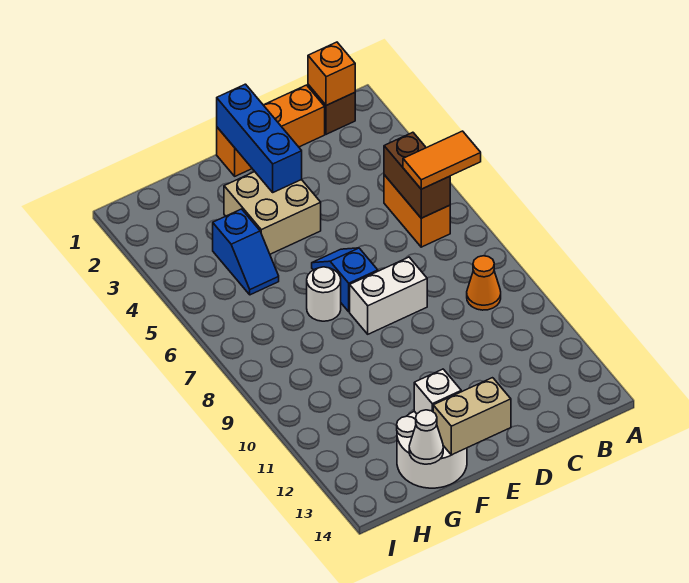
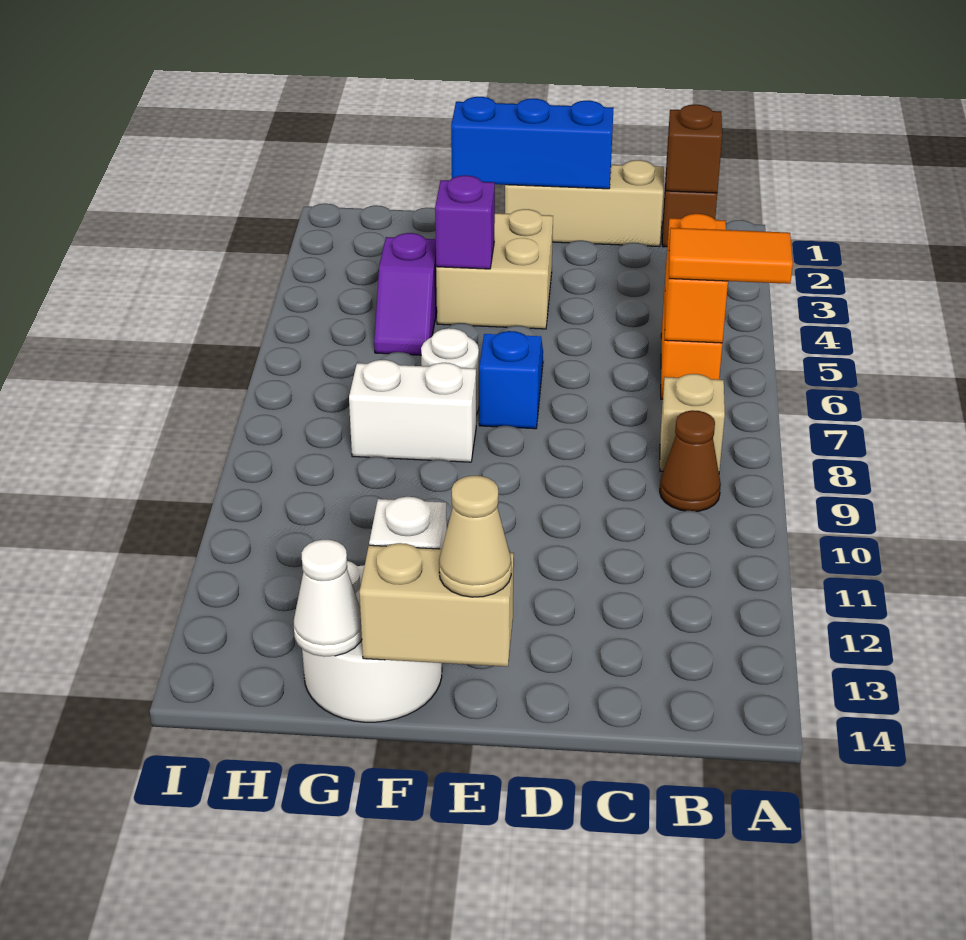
orange brick B1 level 2 -> brown brick B1 level 2
brown brick B5:B6 level 2 -> orange brick B5:B6 level 2
none -> tan brick B8 level 1
orange cone B9 level 1 -> brown cone B9 level 1
orange brick C1:E1 level 1 -> tan brick C1:E1 level 1
white brick D8:E8 level 1 -> white brick F8:G8 level 1
blue brick E1:E3 level 2 -> blue brick D1:F1 level 2
none -> tan cone E14 level 3
none -> purple brick F4 level 2
blue slope G4:G5 level 1 top 4 -> purple slope G4:G5 level 1 top 4

